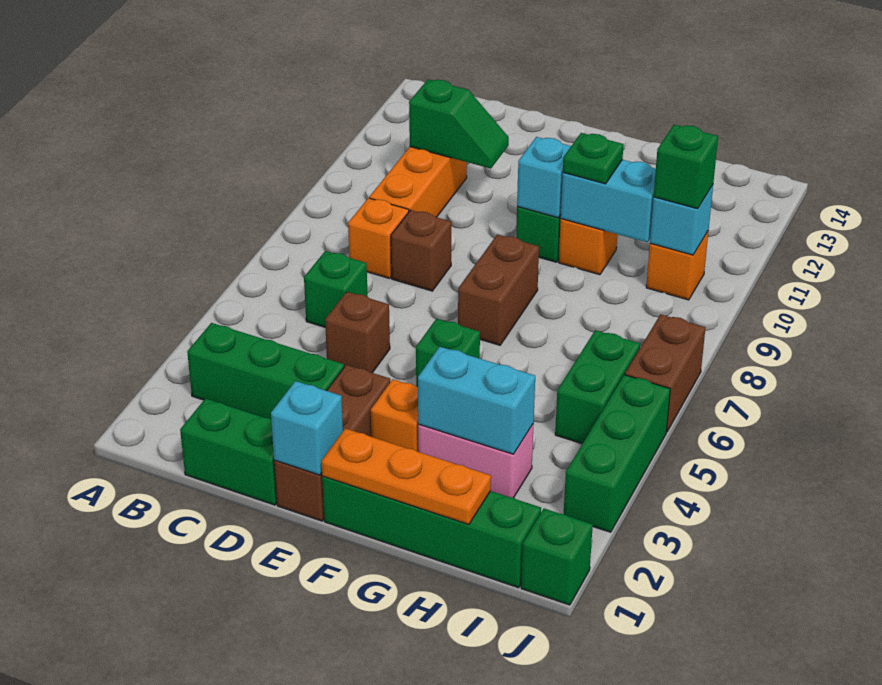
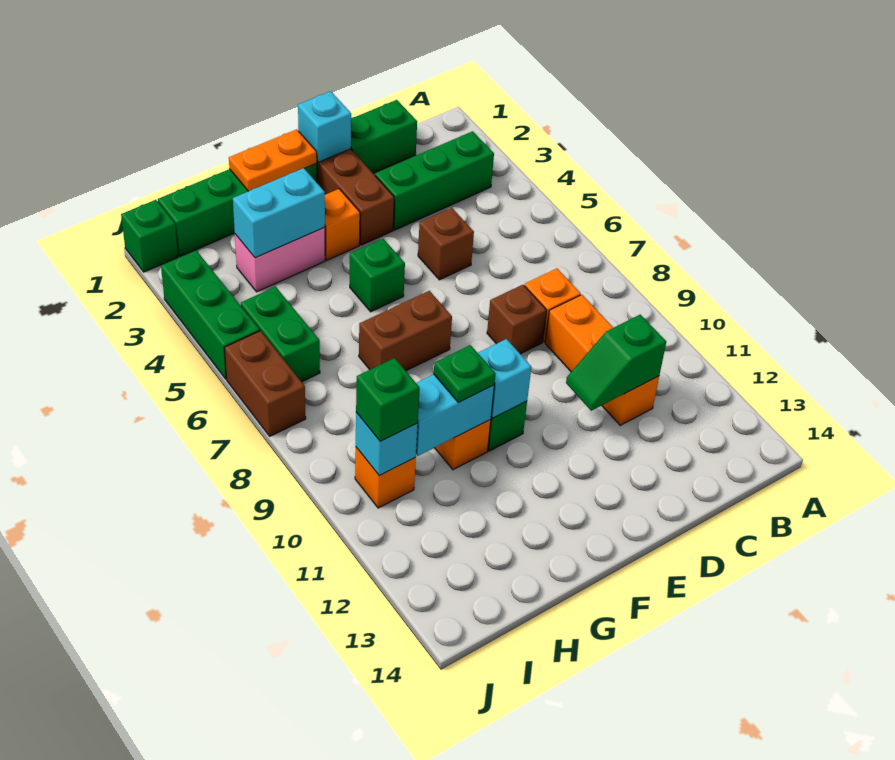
green brick C6 level 1 -> none
orange plate F1:H1 level 2 -> orange plate F1:G1 level 2
brown brick F7:F8 level 1 -> brown brick F7:G7 level 1

